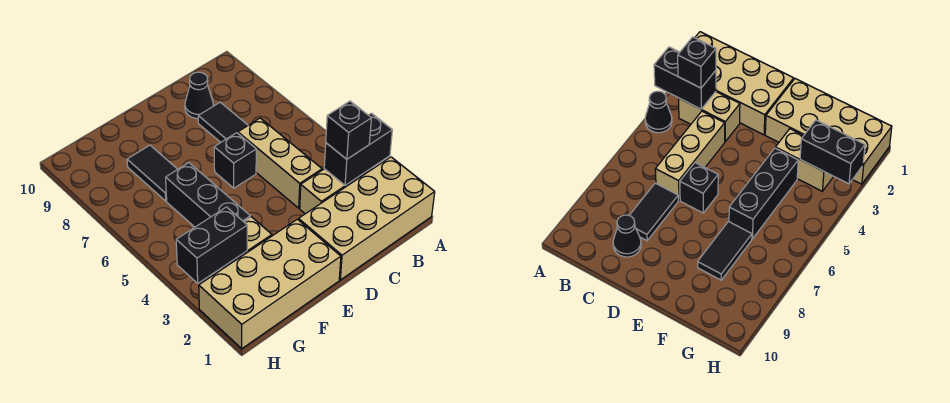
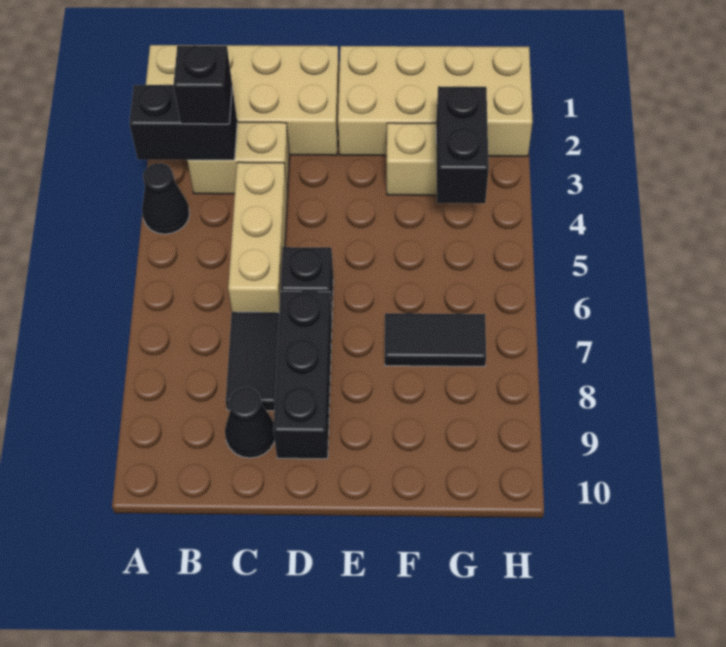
black brick F4:F6 level 1 -> black brick D7:D9 level 1
black tile F7:F8 level 1 -> black tile F7:G7 level 1
black brick G3:H3 level 2 -> black brick G3:G4 level 2

